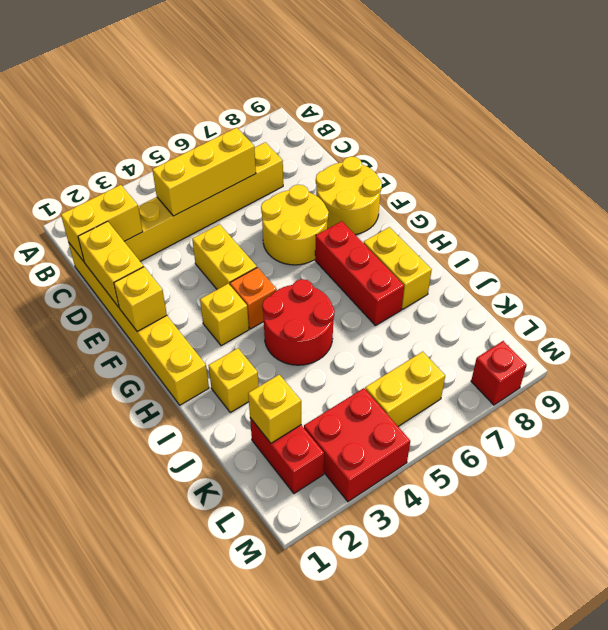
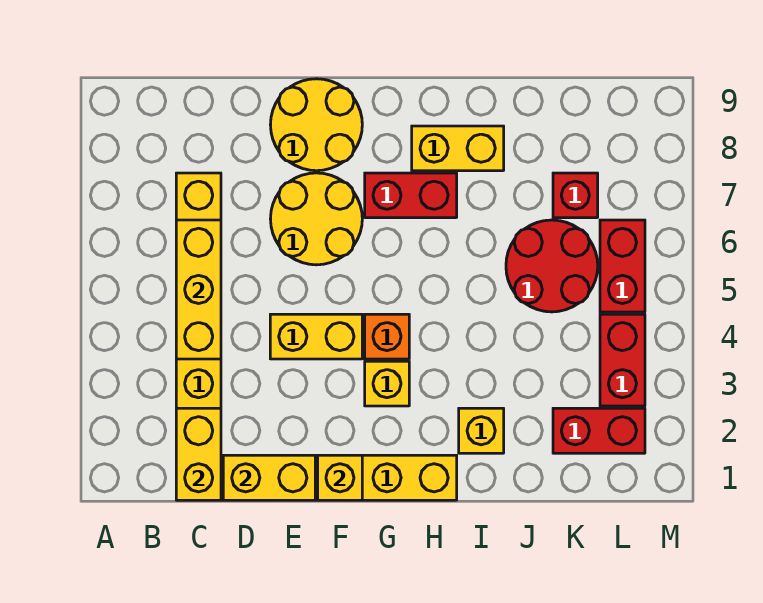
red brick G7:I7 level 1 -> red brick G7:H7 level 1
red round brick H4:I5 level 1 -> red round brick J5:K6 level 1
yellow brick K2 level 2 -> none
red brick L3:M4 level 1 -> red brick L3:L4 level 1
yellow brick L5:L6 level 1 -> red brick L5:L6 level 1
red brick M8 level 1 -> red brick K7 level 1

